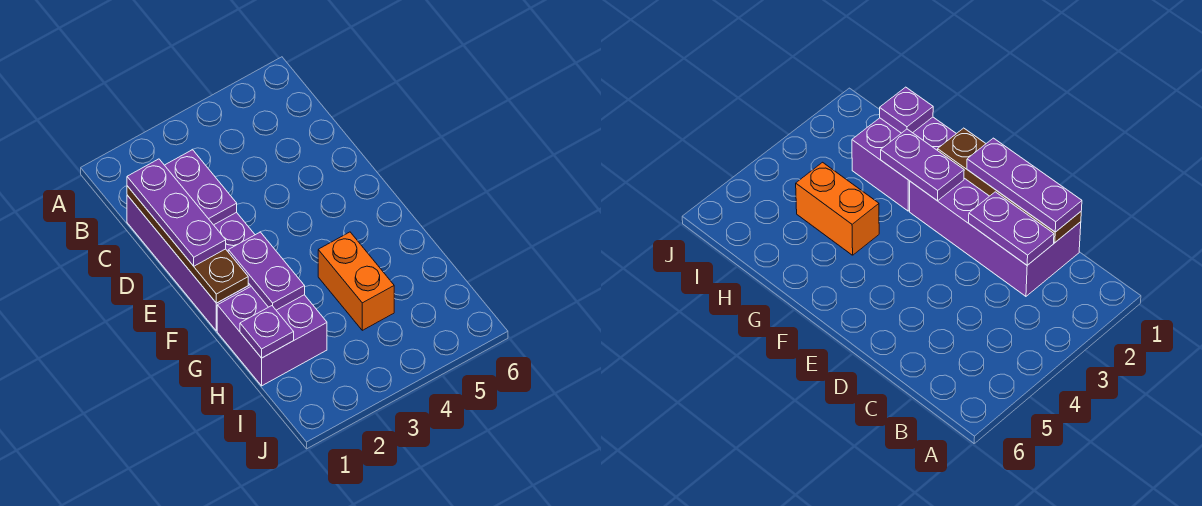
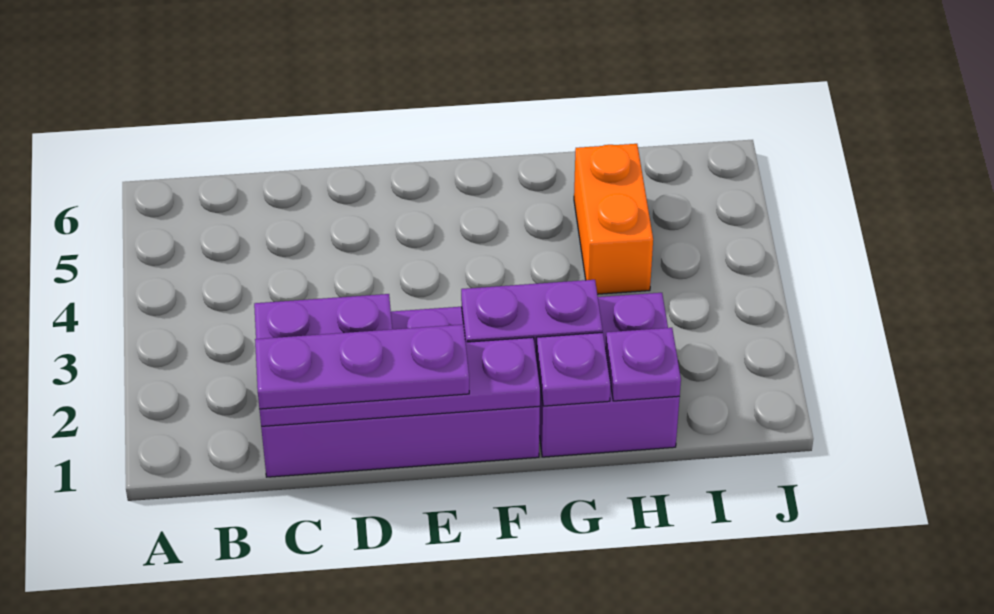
brown plate C1:F1 level 2 -> purple plate C1:F1 level 2
none -> purple plate G1 level 2
orange brick G4:H4 level 1 -> orange brick H4:H5 level 1

